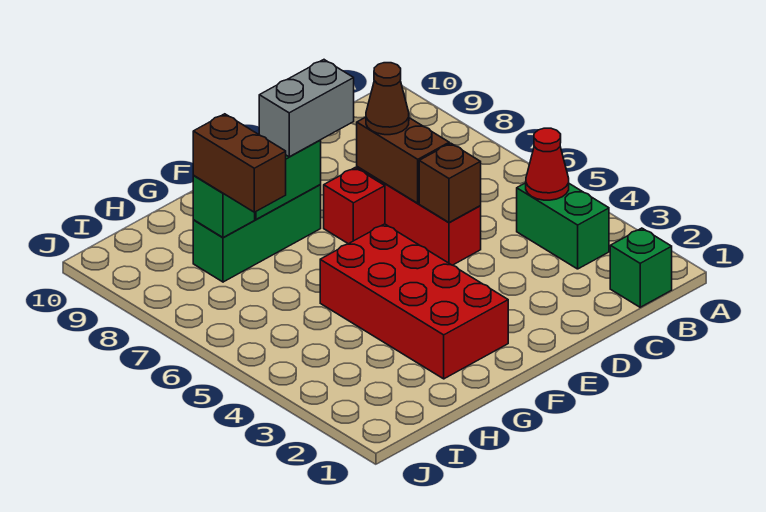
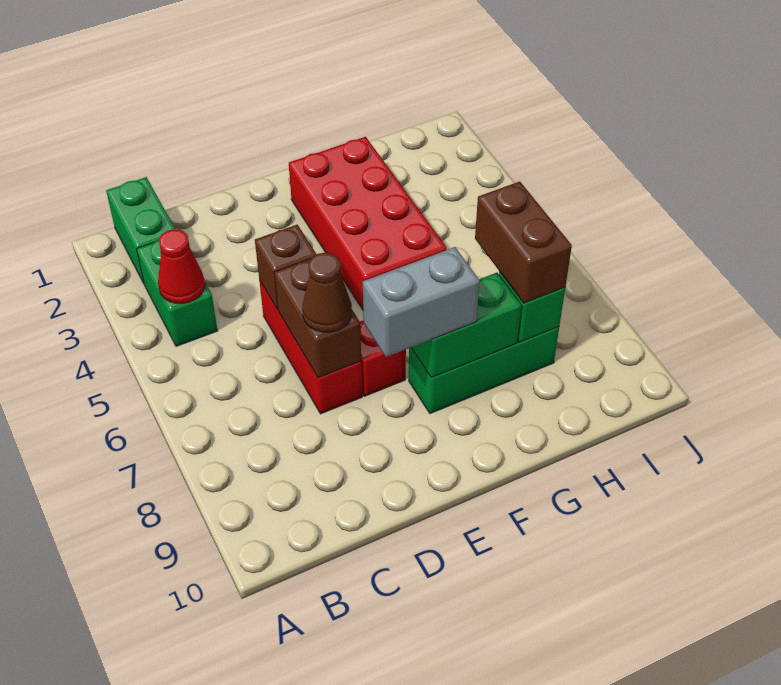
green brick B1 level 1 -> green brick B1:B2 level 1

